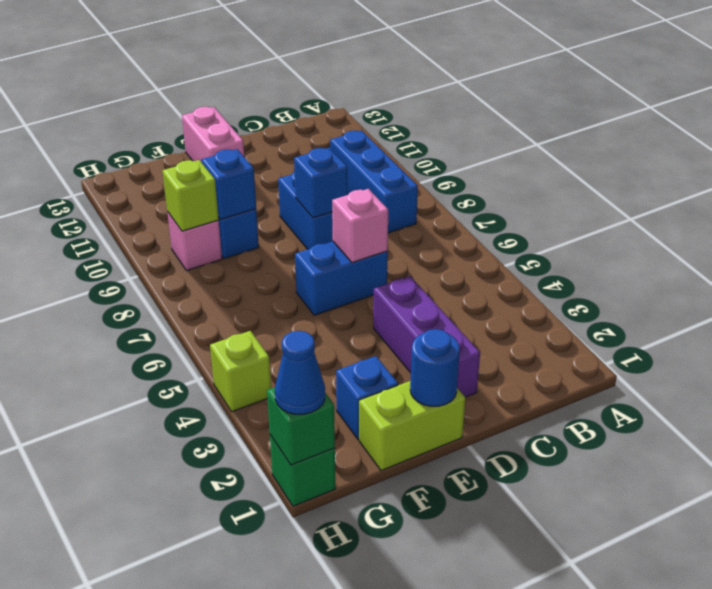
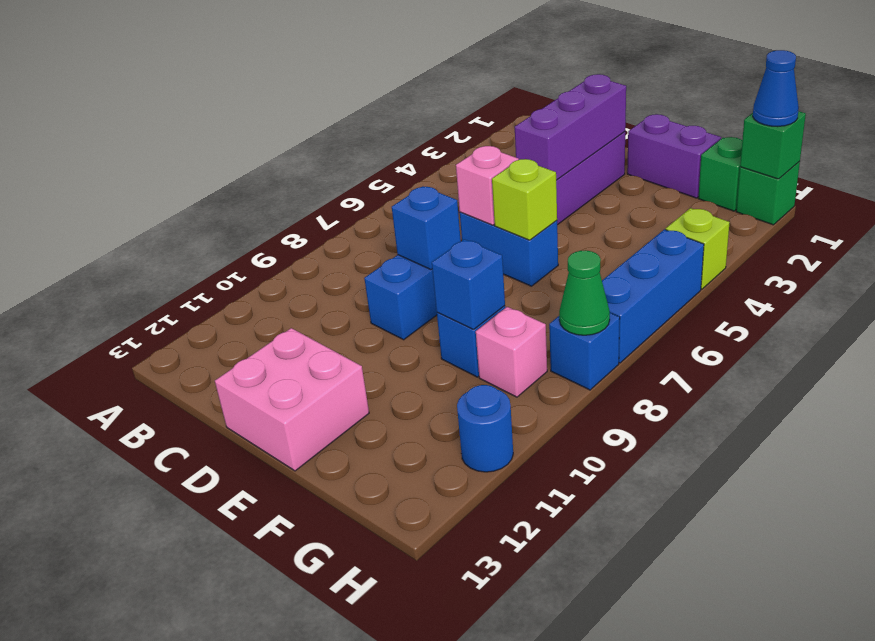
blue brick B8:B10 level 1 -> blue brick H5:H7 level 1
none -> purple brick D2:D4 level 2
lime brick E1:F1 level 1 -> purple brick E1:F1 level 1
blue round brick E1 level 2 -> blue round brick H11 level 1
pink brick E12:E13 level 1 -> pink brick D12:E13 level 1
blue brick F2 level 1 -> blue brick H8 level 1
none -> green brick G1 level 1
lime brick G9 level 2 -> lime brick E6 level 2
none -> green cone H8 level 2

